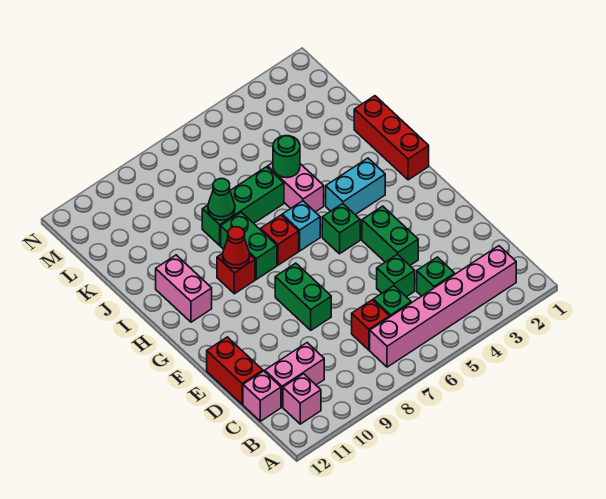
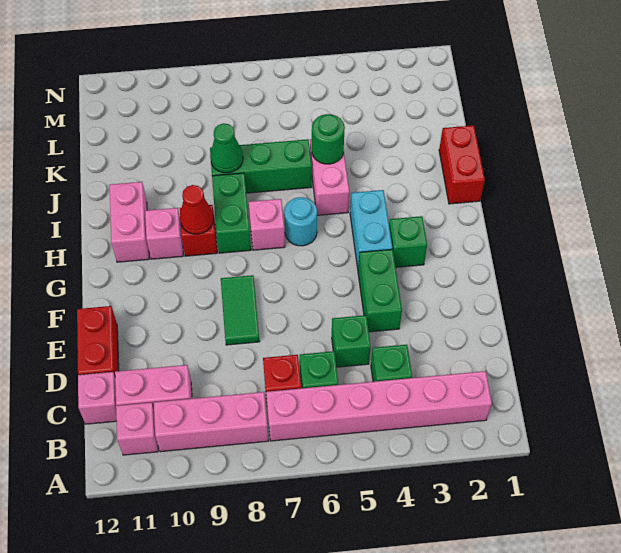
none -> pink brick B8:B10 level 1
green brick E8:F8 level 1 -> green tile E8:F8 level 1
green brick G5 level 1 -> green brick G3 level 1
red brick H1:J1 level 1 -> red brick I1:J1 level 1
cyan brick H3:H4 level 1 -> cyan brick G4:H4 level 1
cyan brick H6 level 1 -> cyan round brick H6 level 1
red brick H7 level 1 -> pink brick H7 level 1
none -> pink brick H10 level 1

